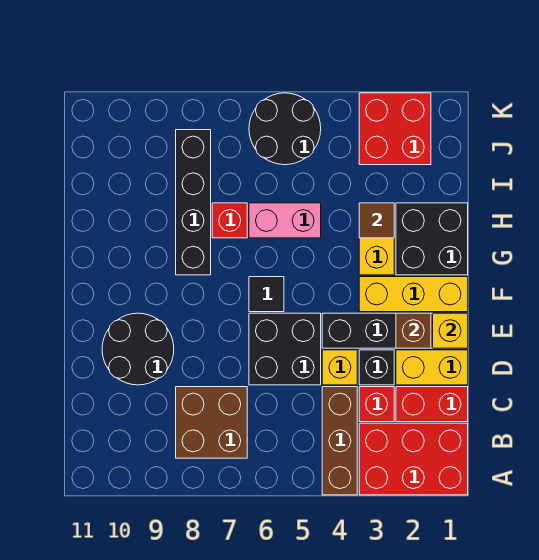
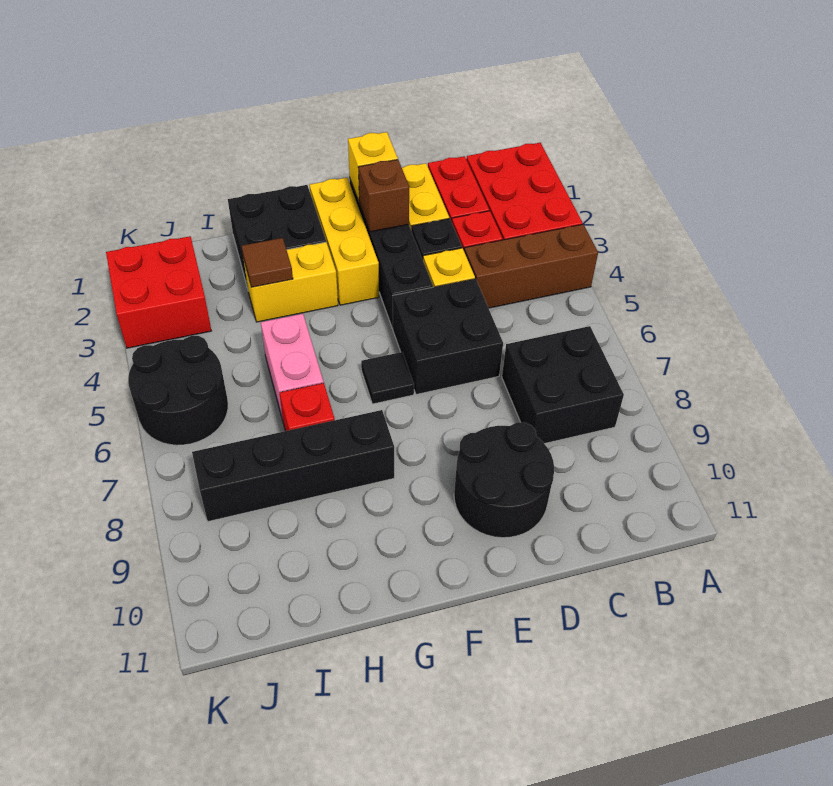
brown brick B7:C8 level 1 -> black brick B7:C8 level 1

